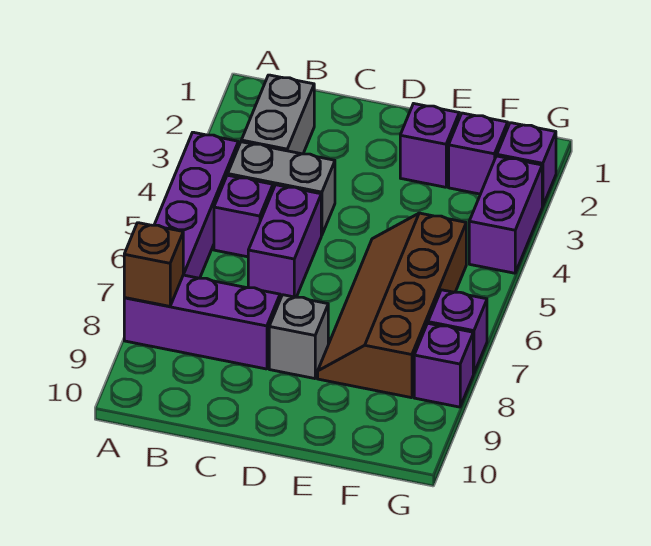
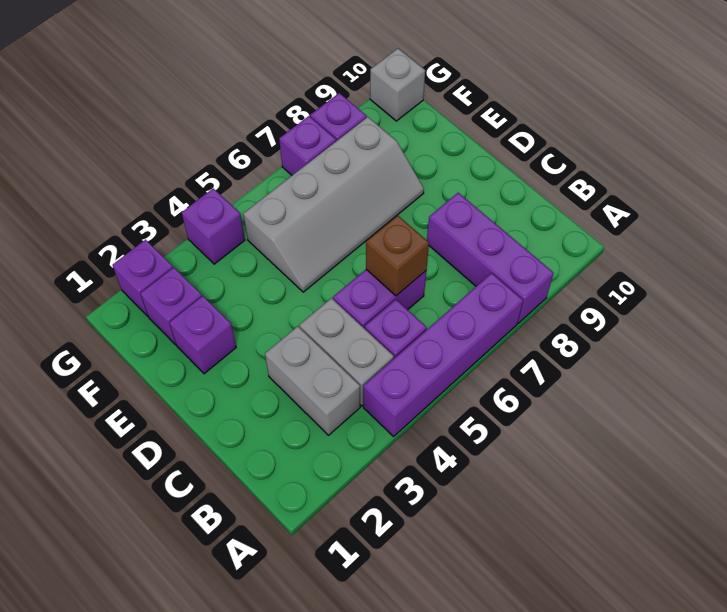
brown brick A8 level 2 -> brown brick C6 level 2
grey brick B2:B3 level 1 -> grey brick B3:C3 level 1
grey brick D8 level 1 -> grey brick G10 level 1
brown slope E5:F8 level 1 top F -> grey slope E5:F8 level 1 top F
purple brick G3:G4 level 1 -> purple brick G4 level 1

